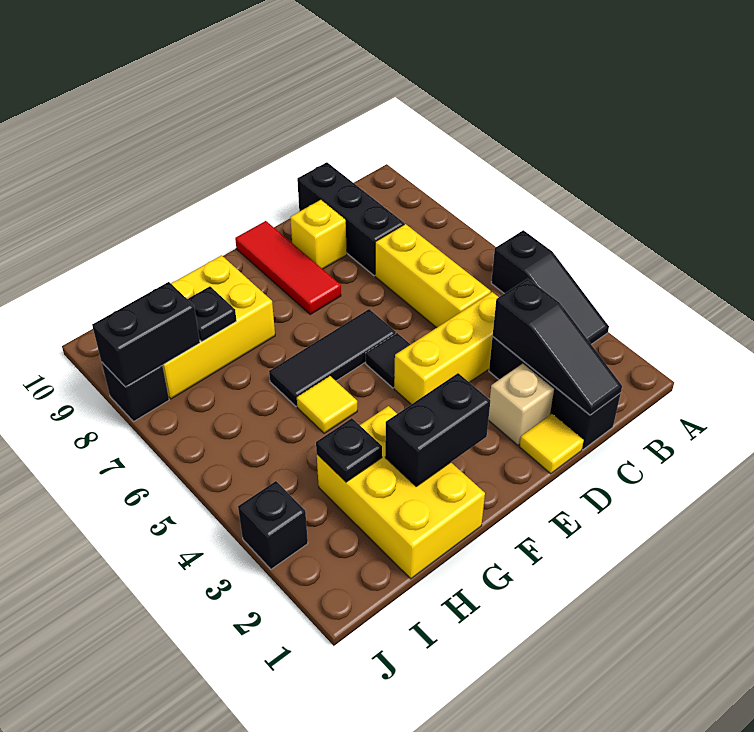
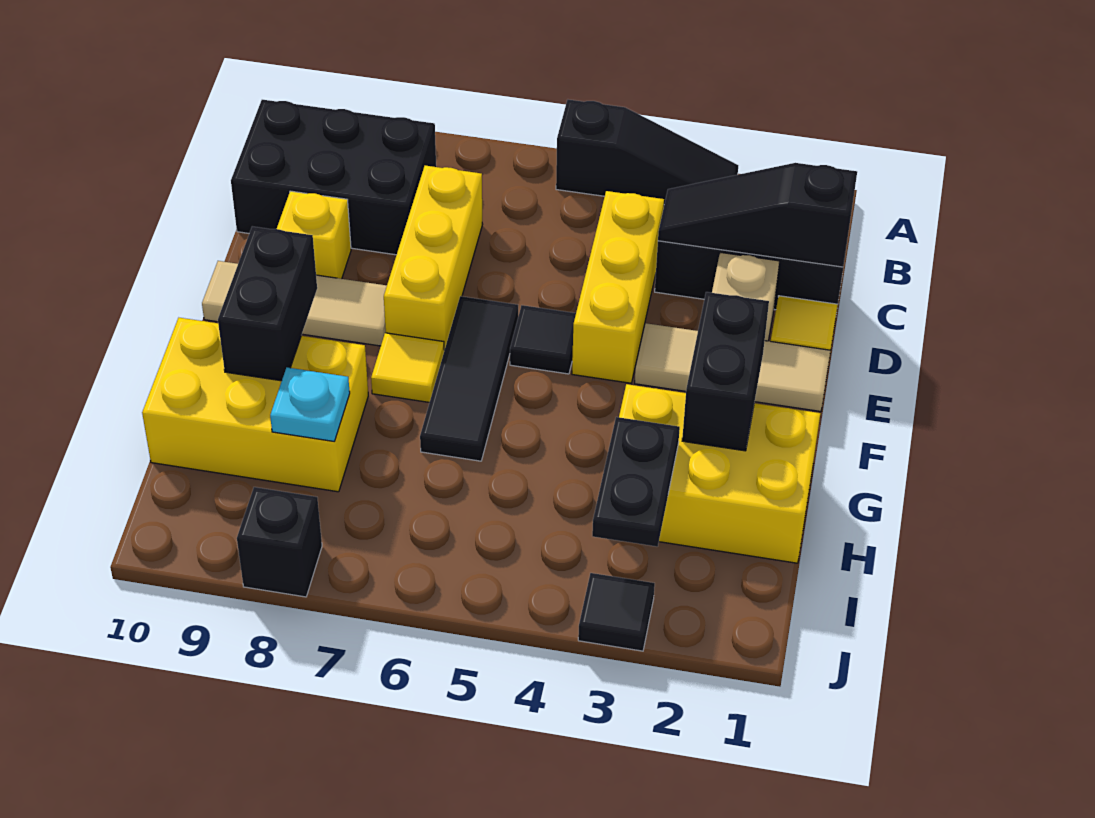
black slope C1:C3 level 2 top 3 -> black slope C1:C3 level 2 top 1
yellow brick C5:C7 level 1 -> yellow brick C7:E7 level 1
black brick C8:C10 level 1 -> black brick B8:C10 level 1
none -> tan tile E1:E3 level 1
red tile E8:E10 level 1 -> tan tile E8:E10 level 1
yellow tile G5 level 1 -> yellow tile F7 level 1
yellow brick G8:I9 level 1 -> yellow brick G8:H10 level 1
black plate H3 level 2 -> black plate H3:I3 level 2
black plate H8 level 2 -> cyan plate H8 level 2
black brick I8:J8 level 2 -> black brick F9:G9 level 2
black brick J3 level 1 -> black tile J3 level 1

